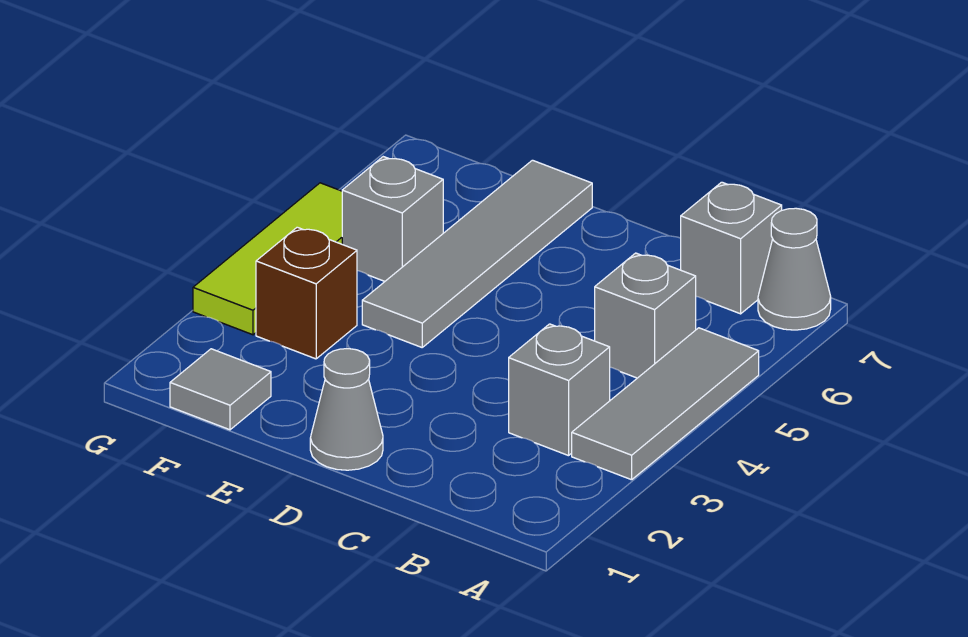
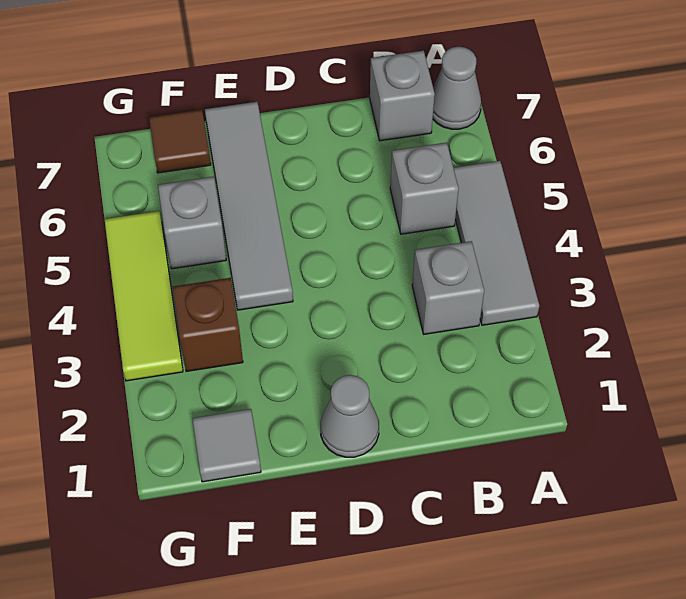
none -> brown tile F7 level 1

